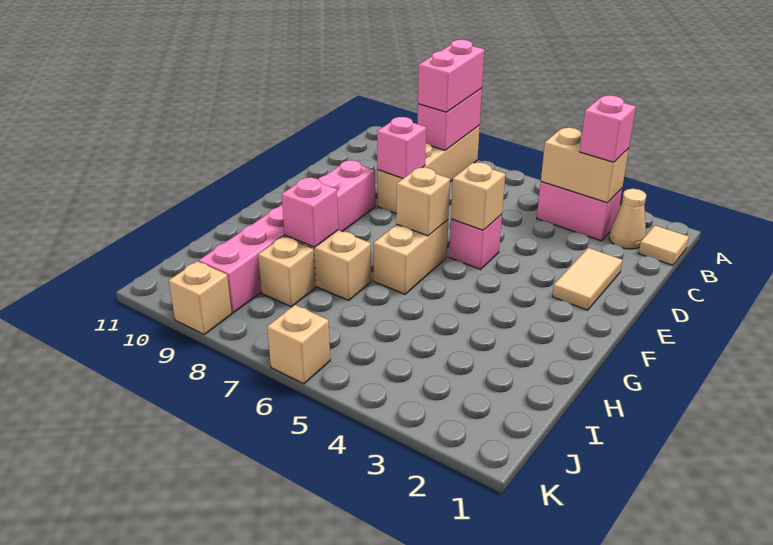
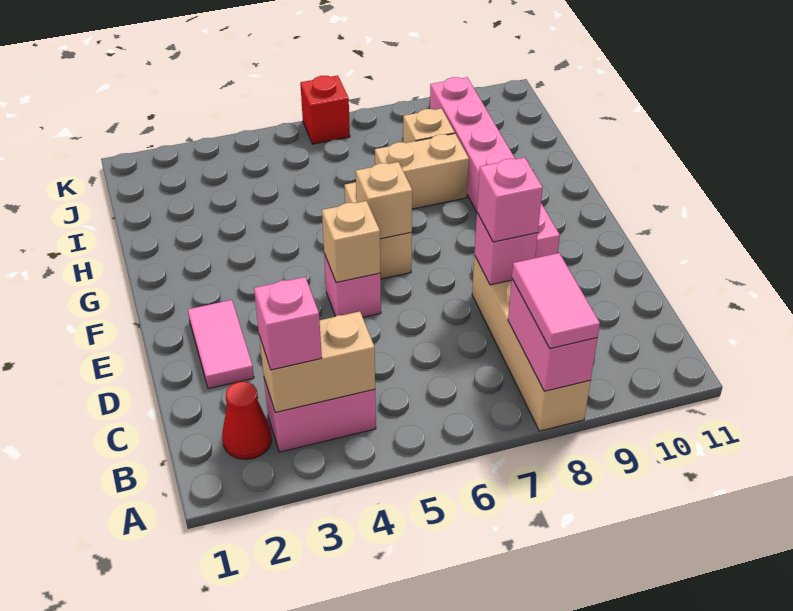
pink brick A8:B8 level 3 -> pink tile A8:B8 level 3
tan tile B1 level 1 -> none
tan cone B2 level 1 -> red cone B2 level 1
tan tile D2:E2 level 1 -> pink tile D2:E2 level 1
pink brick H8 level 2 -> pink brick D8 level 3
tan brick K6 level 1 -> red brick K6 level 1
tan brick K9 level 1 -> none

